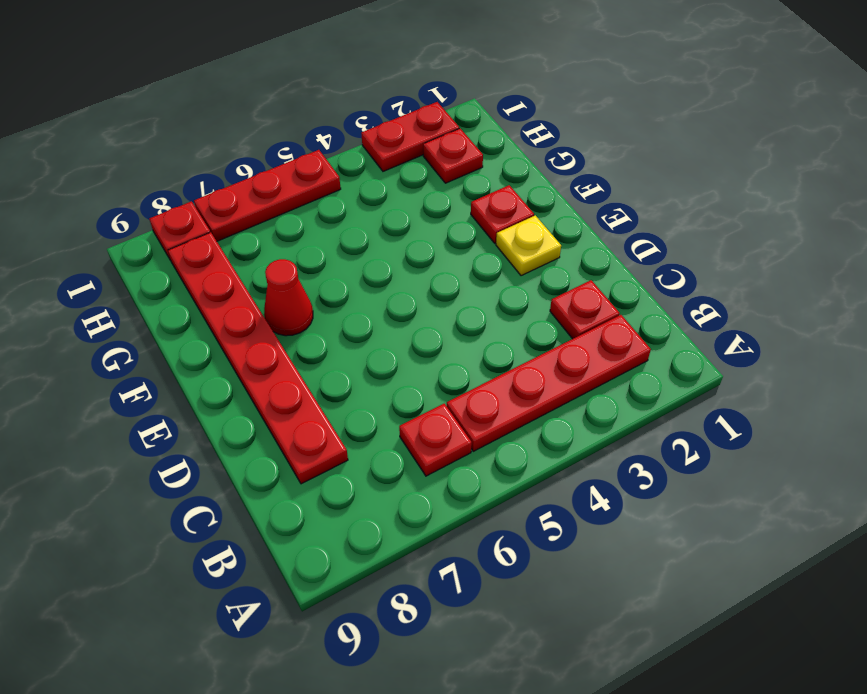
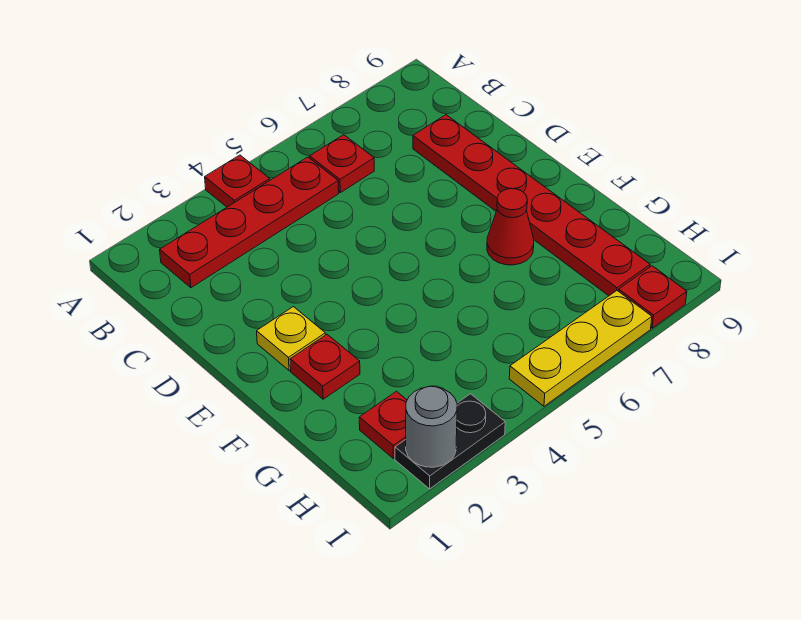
red plate C2 level 1 -> red plate A4 level 1
red plate I2:I3 level 1 -> black plate I2:I3 level 1
none -> grey round brick I2 level 2
red plate I5:I7 level 1 -> yellow plate I5:I7 level 1

